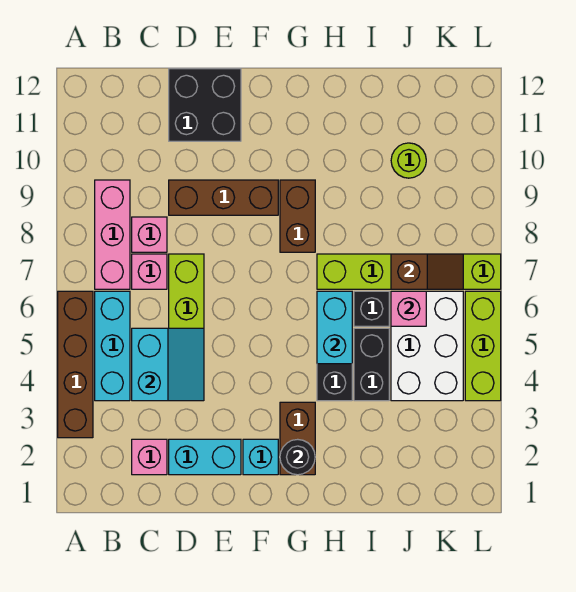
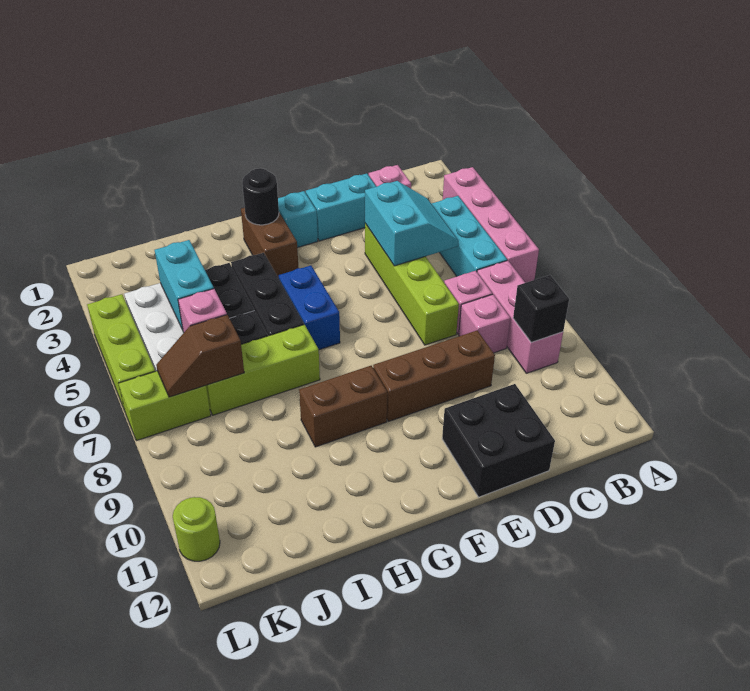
brown brick A3:A6 level 1 -> pink brick A3:A6 level 1
none -> black brick B9 level 2
cyan slope C4:D5 level 2 top C -> cyan slope C4:D5 level 2 top D
none -> blue brick G5:G6 level 1
brown brick G8:G9 level 1 -> brown brick G9:H9 level 1
cyan brick H5:H6 level 2 -> cyan brick J4:J5 level 2
lime round brick J10 level 1 -> lime round brick L11 level 1

